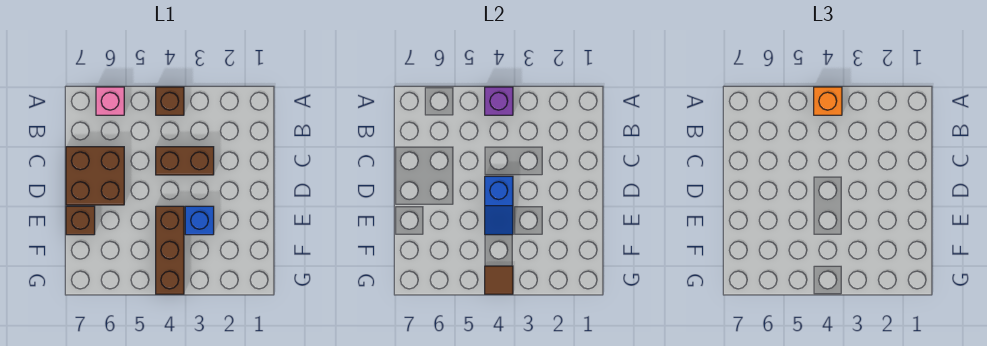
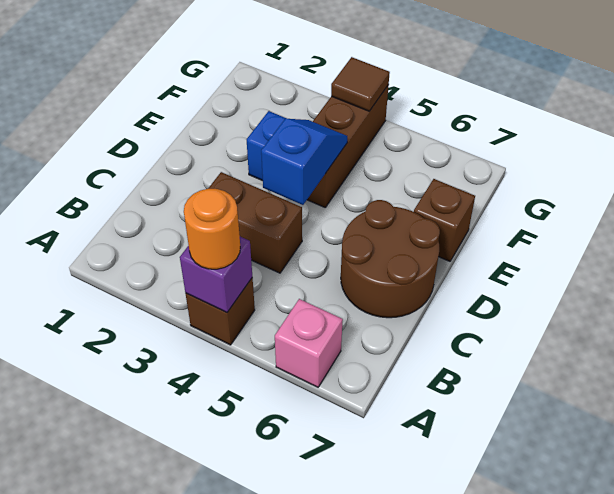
orange brick A4 level 3 -> orange round brick A4 level 3
brown brick C6:D7 level 1 -> brown round brick C6:D7 level 1

